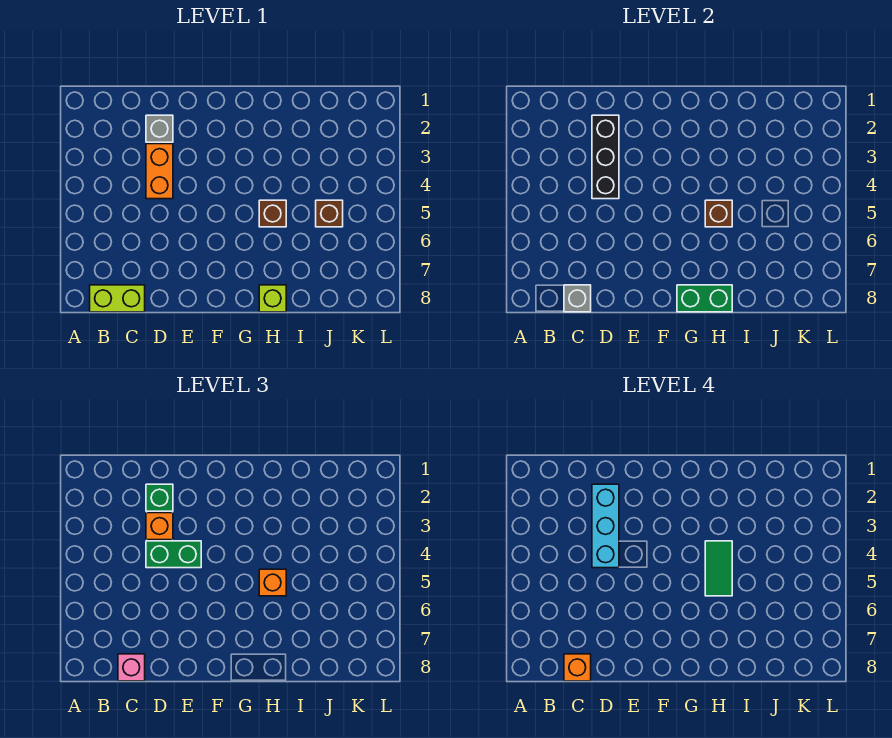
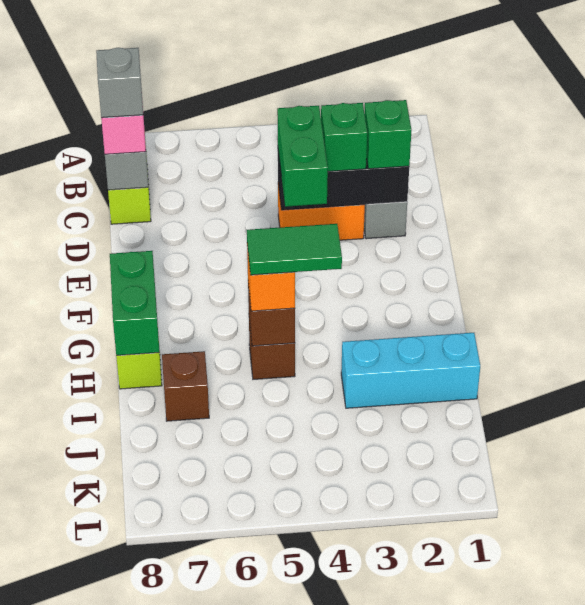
orange brick C8 level 4 -> grey brick C8 level 4
cyan brick D2:D4 level 4 -> cyan brick I1:I3 level 1
orange brick D3 level 3 -> green brick D3 level 3
brown brick J5 level 1 -> brown brick I7 level 1

